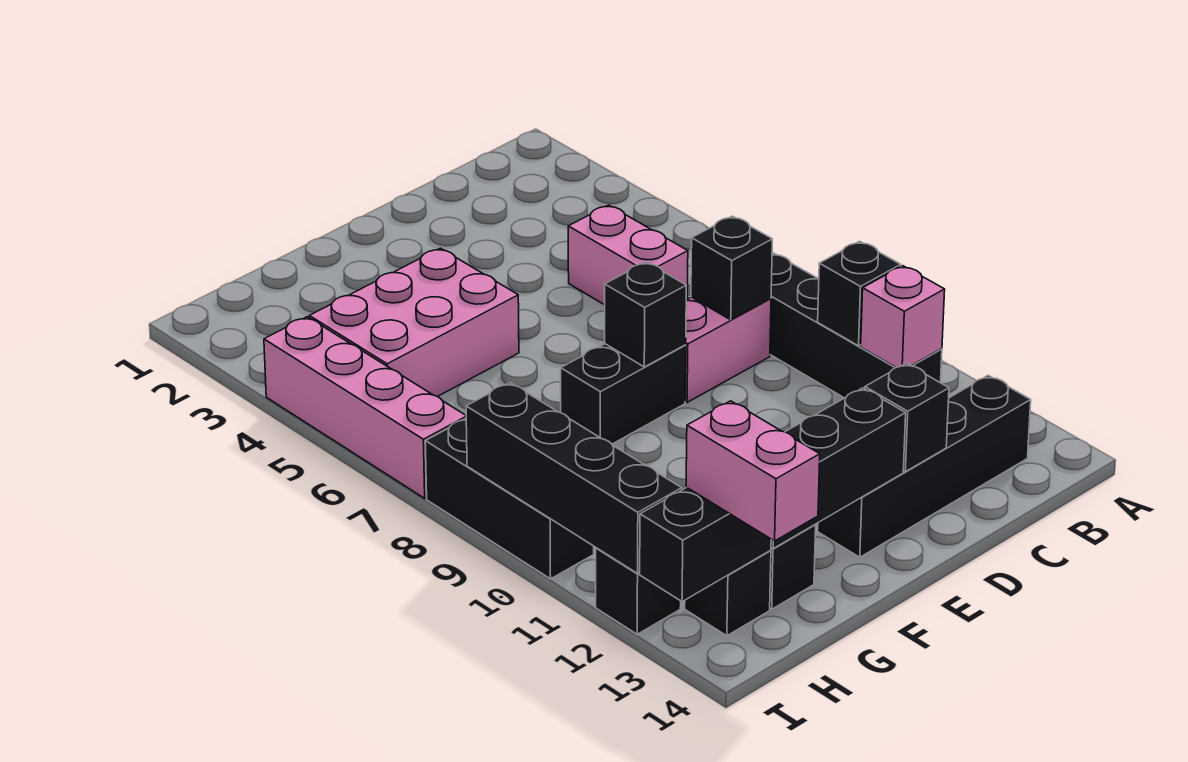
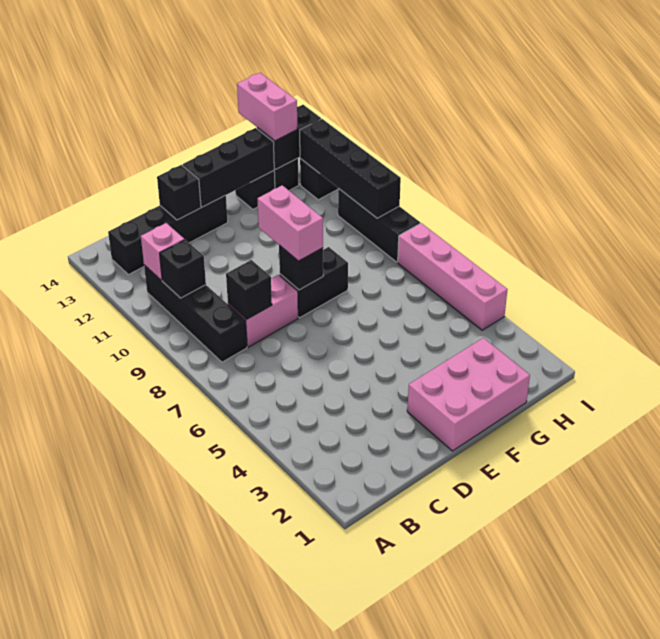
pink brick C5:C6 level 1 -> pink brick E8:E9 level 3
pink brick F4:H5 level 1 -> pink brick E1:G2 level 1

